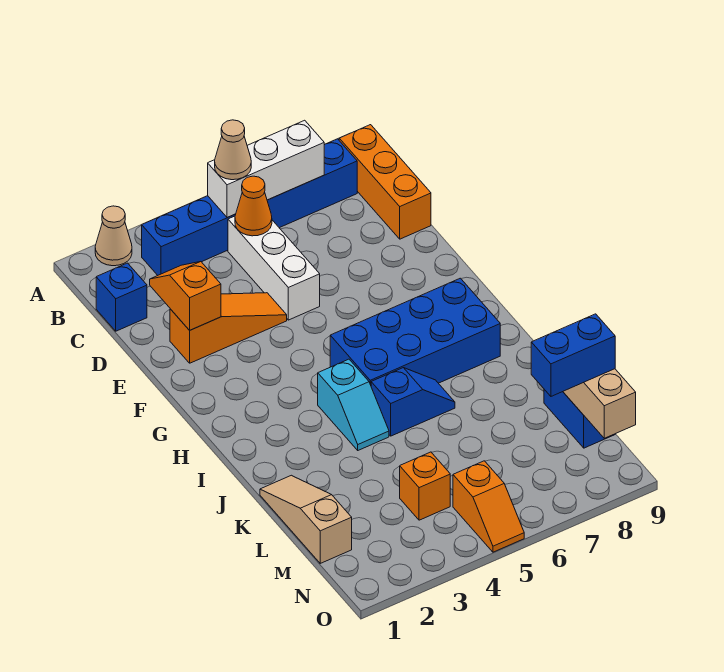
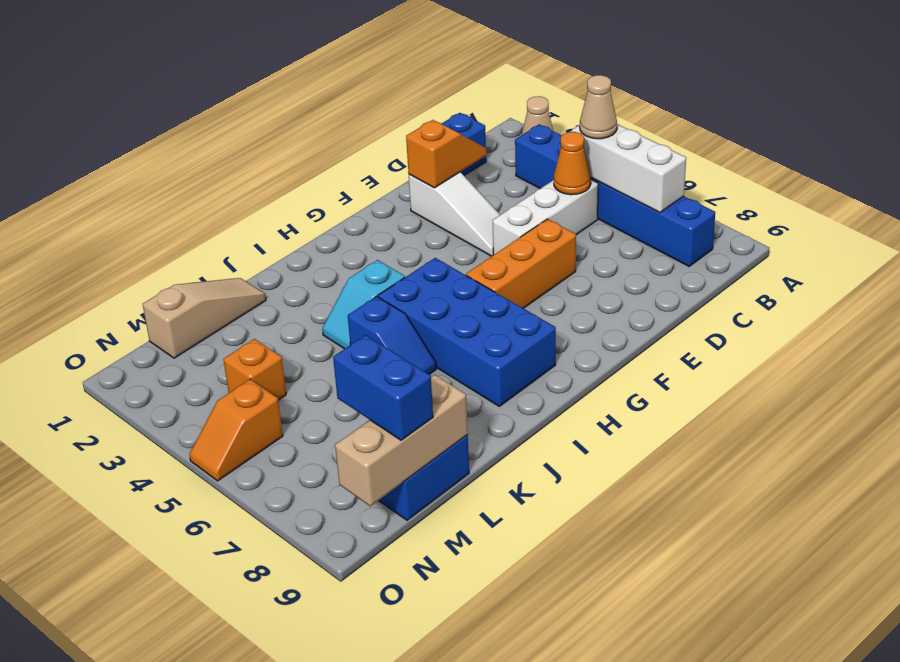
orange brick B9:D9 level 1 -> orange brick E6:G6 level 1
orange slope E2:E4 level 1 top 2 -> white slope E2:E4 level 1 top 2

